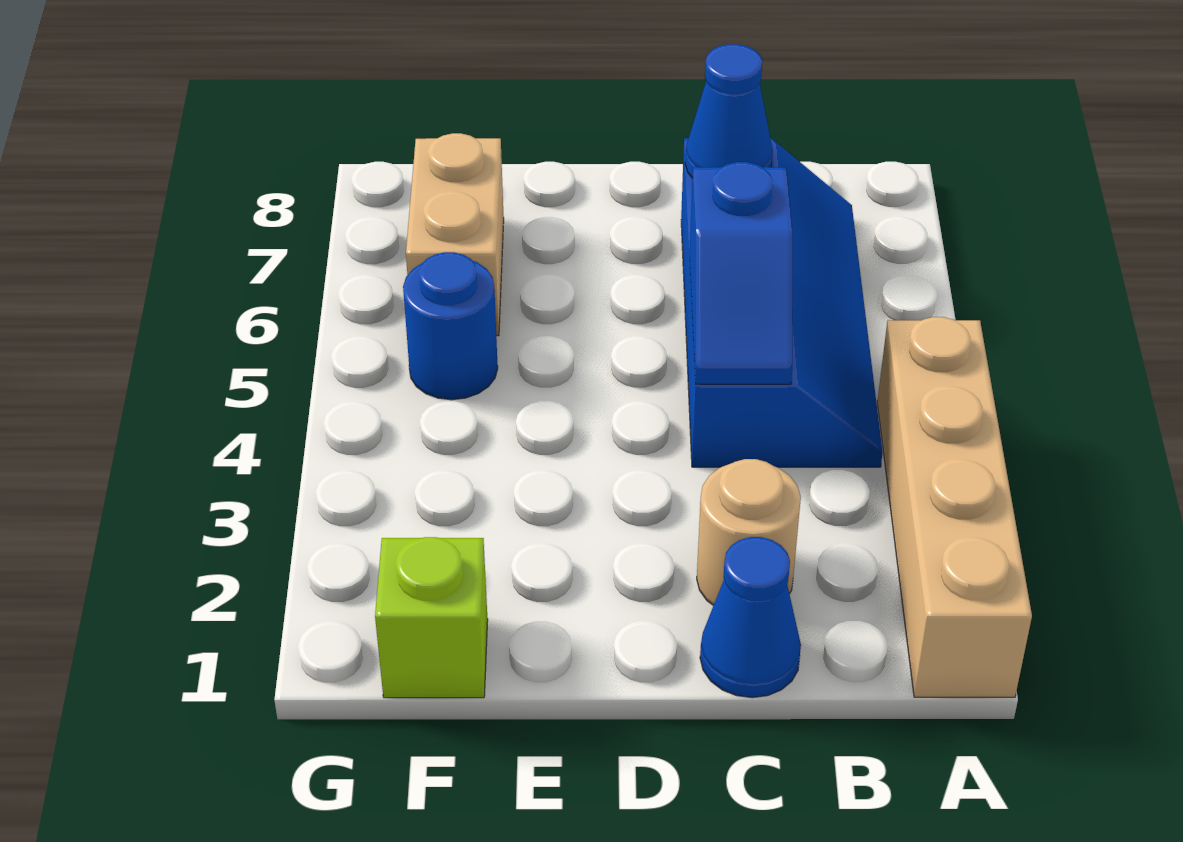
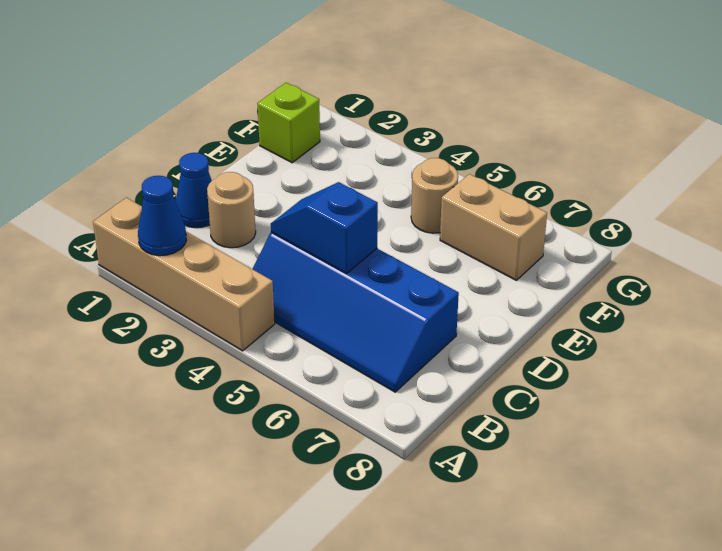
blue cone C7 level 2 -> blue cone A2 level 2
blue round brick F5 level 1 -> tan round brick F5 level 1

